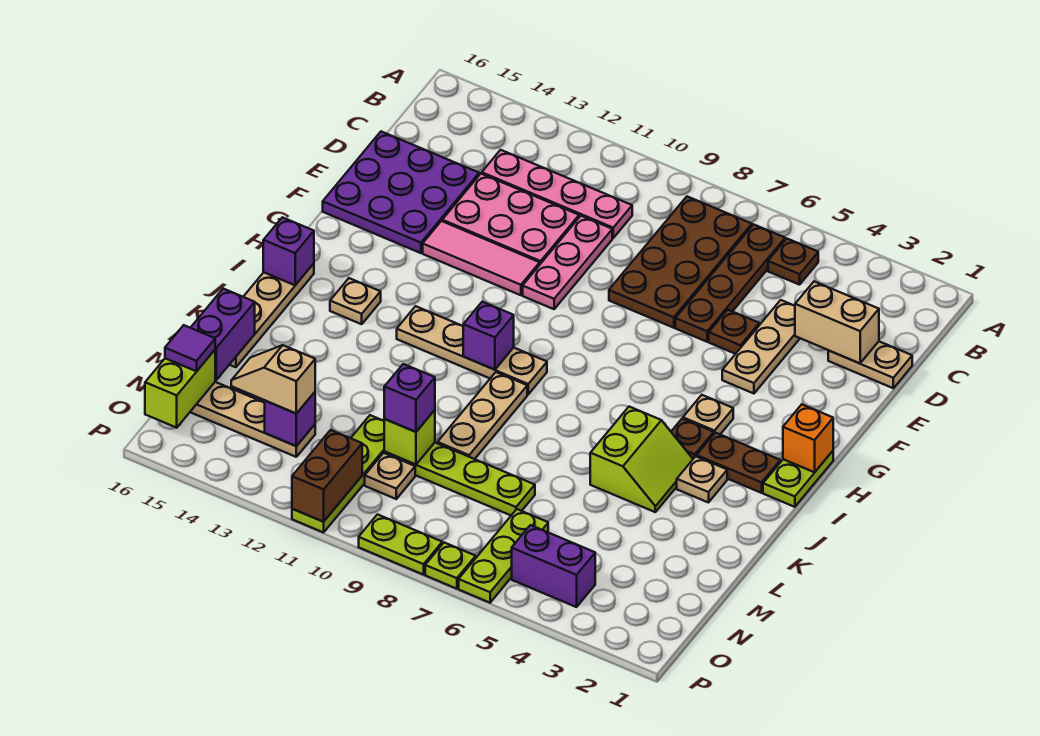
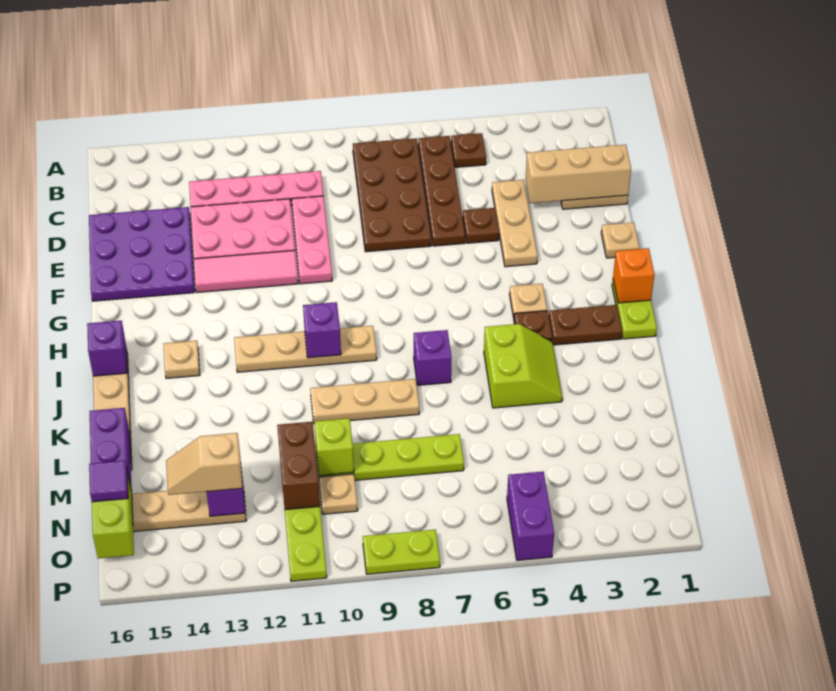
tan brick D2:D3 level 2 -> tan brick D1:D3 level 2
tan plate J3 level 1 -> tan plate F1 level 1
tan plate J9:L9 level 1 -> tan plate K8:K10 level 1
purple brick M10 level 3 -> purple brick J7 level 1
lime plate N6:P6 level 1 -> none
purple brick O4:O5 level 1 -> purple brick O5:P5 level 1
brown brick O11:P11 level 2 -> brown brick M11:N11 level 2
lime plate P7 level 1 -> none

